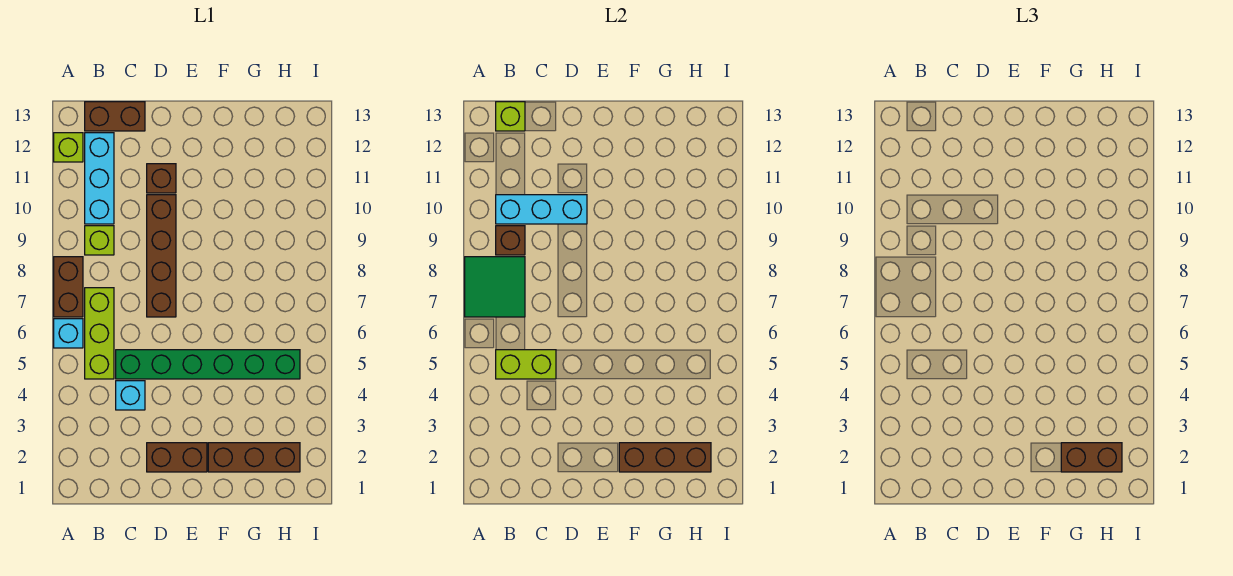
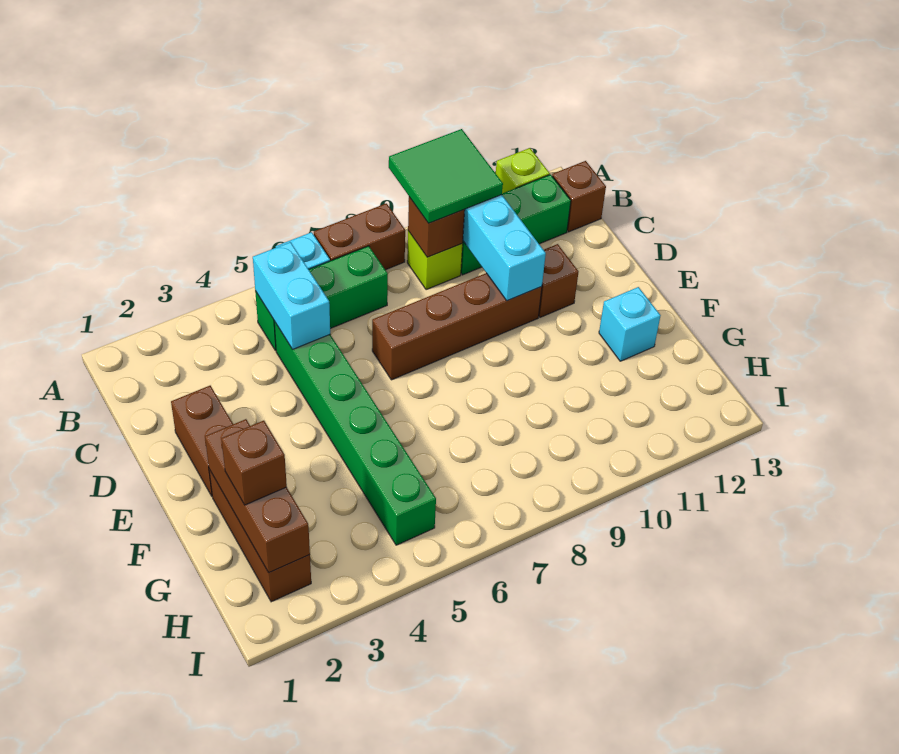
green tile A7:B8 level 2 -> green tile A9:B10 level 3
lime brick B5:B7 level 1 -> green brick B5:B7 level 1
lime brick B5:C5 level 2 -> cyan brick B5:C5 level 2
cyan brick B10:B12 level 1 -> green brick B10:B12 level 1
brown brick B13:C13 level 1 -> brown brick B13 level 1
lime brick B13 level 2 -> none
cyan brick C4 level 1 -> cyan brick F12 level 1
brown brick G2:H2 level 3 -> brown brick G2 level 3

